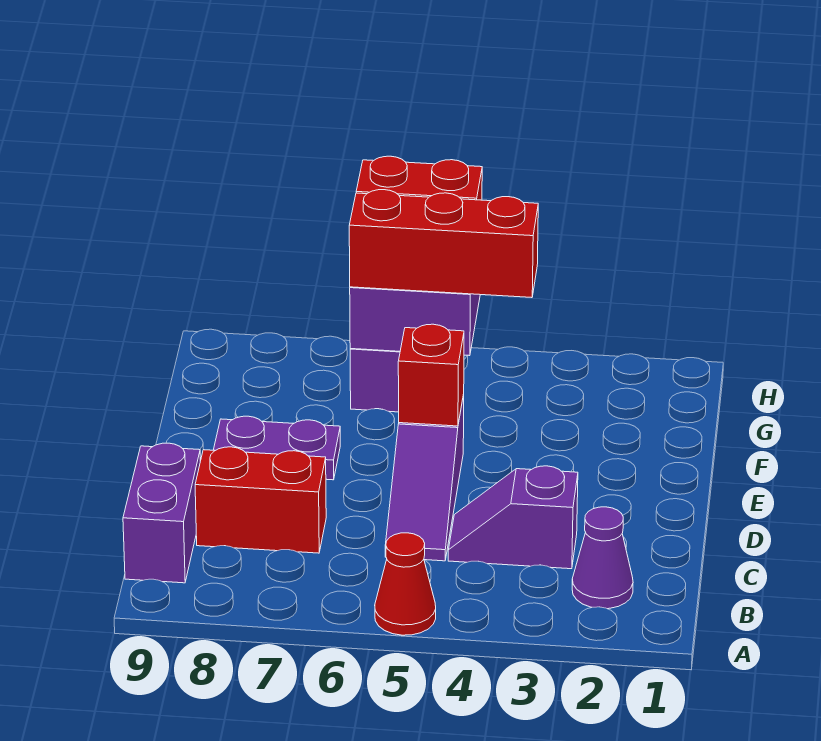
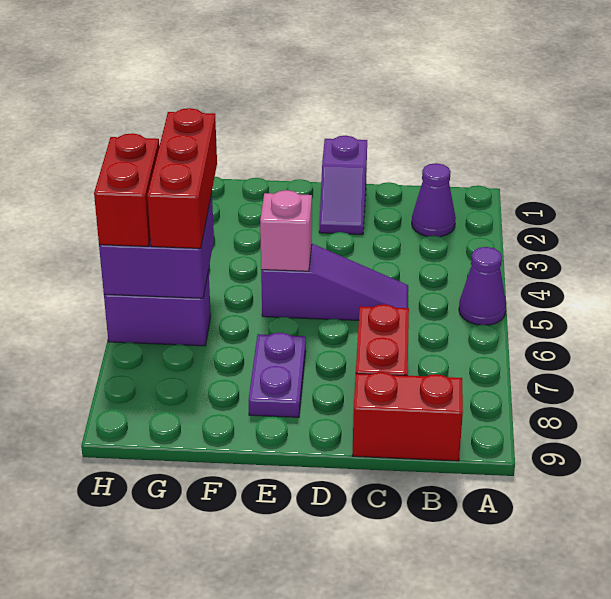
red cone A5 level 1 -> purple cone A5 level 1
purple brick B9:C9 level 1 -> red brick B9:C9 level 1
purple slope C3:C4 level 1 top 3 -> purple slope D1:D2 level 1 top 1
red brick E5 level 2 -> pink brick E5 level 2

